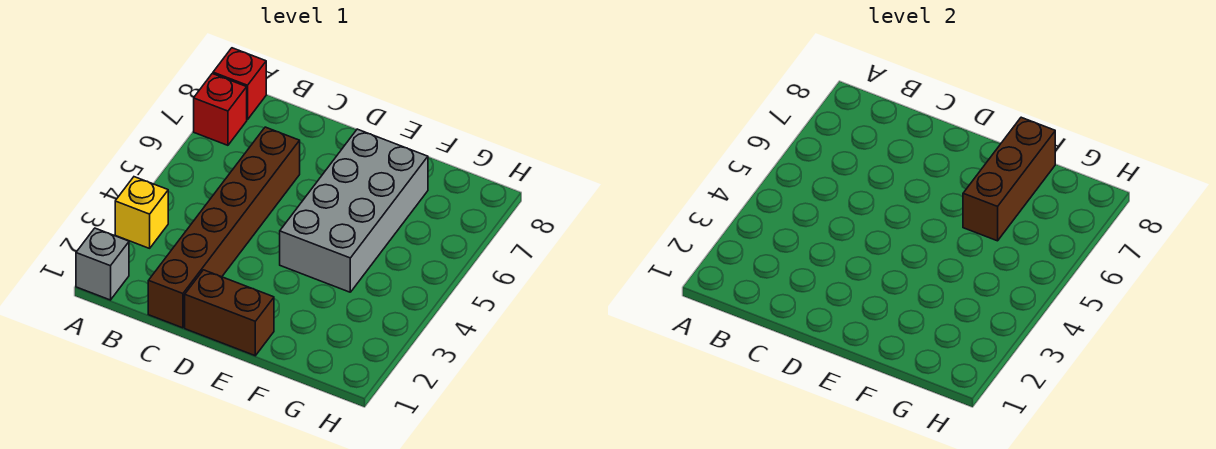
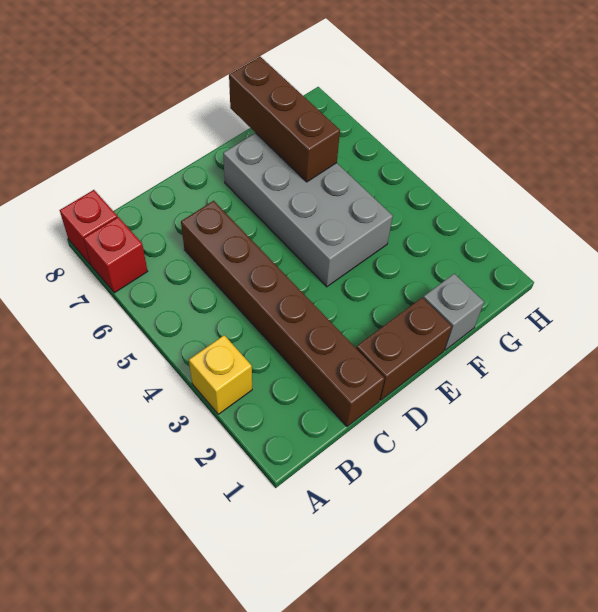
grey brick A1 level 1 -> grey brick F1 level 1

